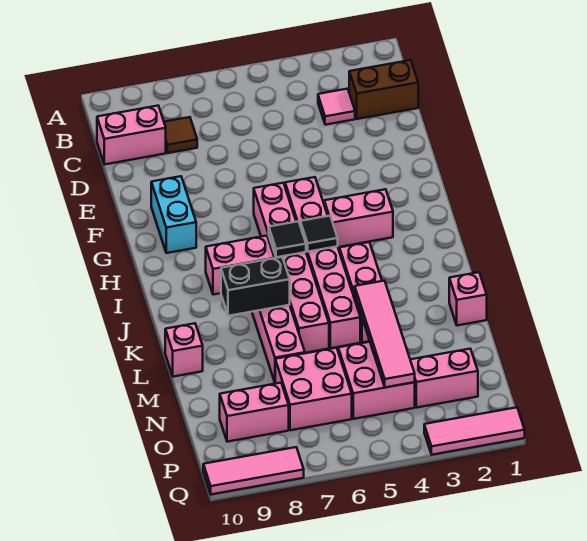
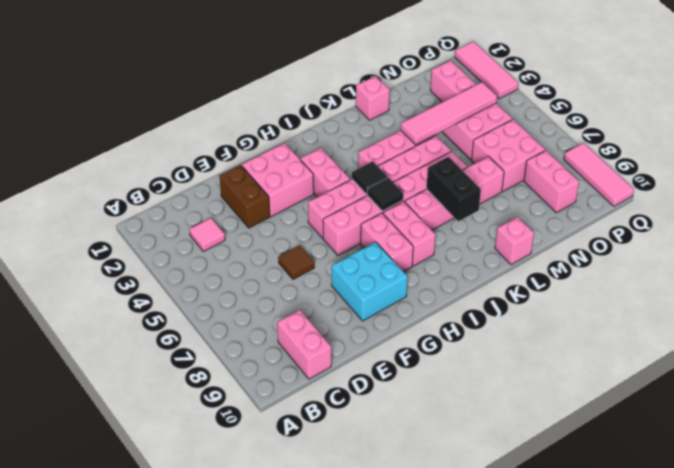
brown brick C1:C2 level 1 -> brown brick E2:E3 level 1
brown tile C8 level 1 -> brown tile E6 level 1
none -> pink brick F2:G3 level 1
cyan brick F9:G9 level 1 -> cyan brick F8:G9 level 1
none -> pink brick H7:H8 level 1

